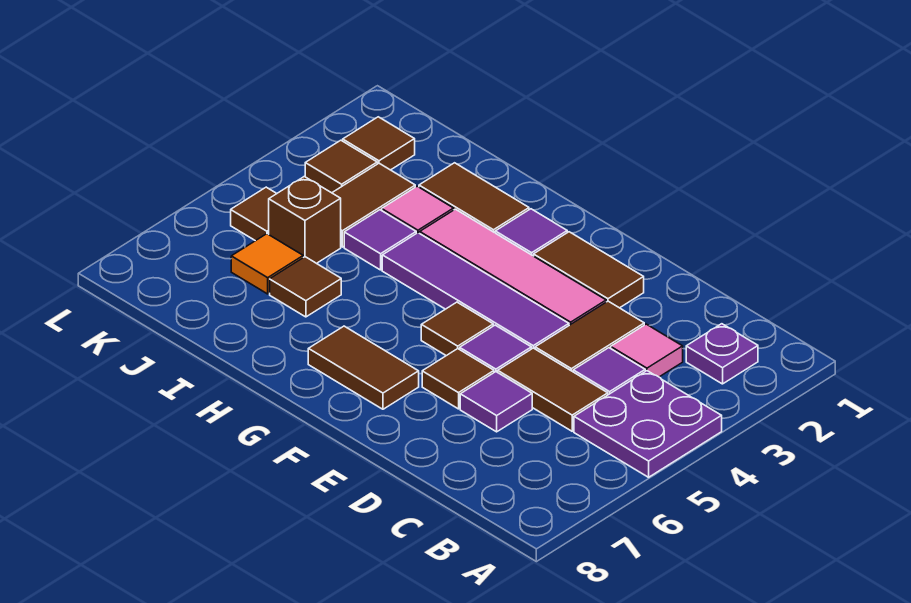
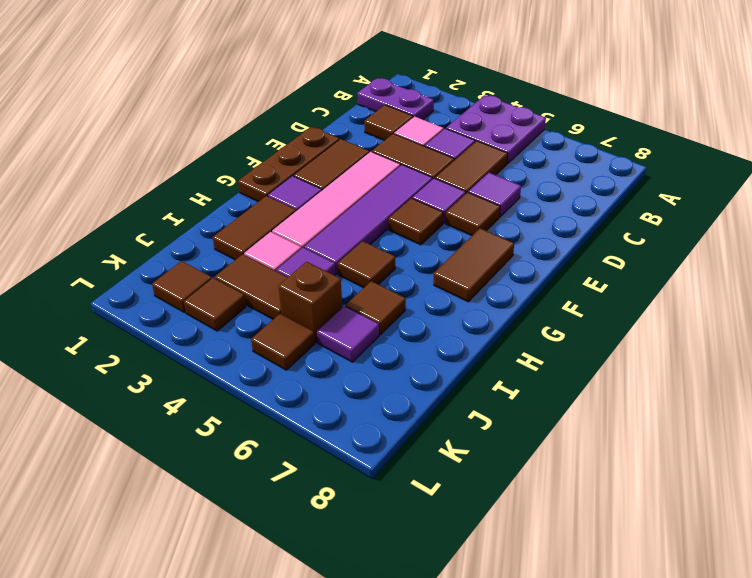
purple plate B2 level 1 -> purple plate B1:B2 level 1
none -> brown tile C2 level 1
none -> brown plate E1:G1 level 1
none -> brown tile H5 level 1
orange tile J6 level 1 -> purple tile J6 level 1

